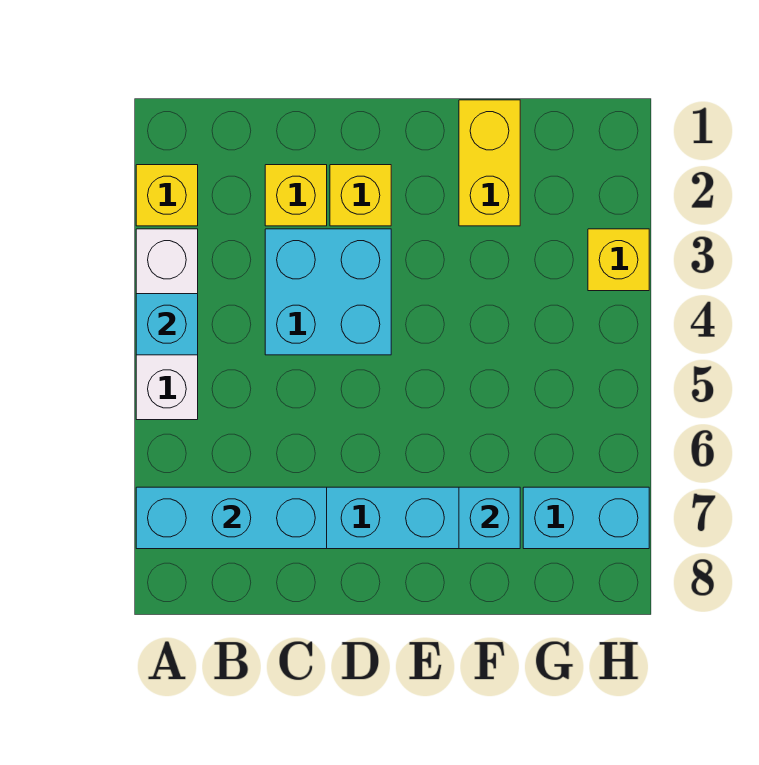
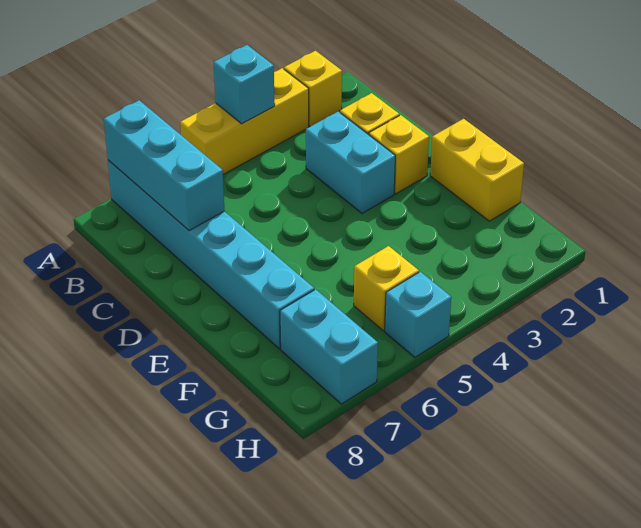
white brick A3:A5 level 1 -> yellow brick A3:A5 level 1
cyan brick C3:D4 level 1 -> cyan brick C3:D3 level 1
yellow brick F1:F2 level 1 -> yellow brick E1:F1 level 1
cyan brick F7 level 2 -> cyan brick H5 level 1
yellow brick H3 level 1 -> yellow brick G5 level 1

